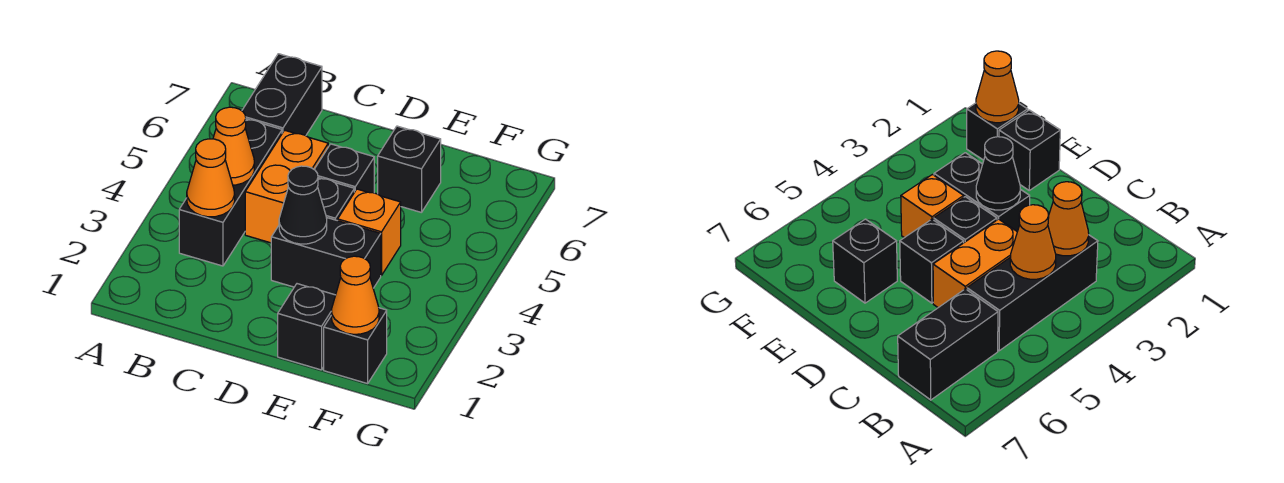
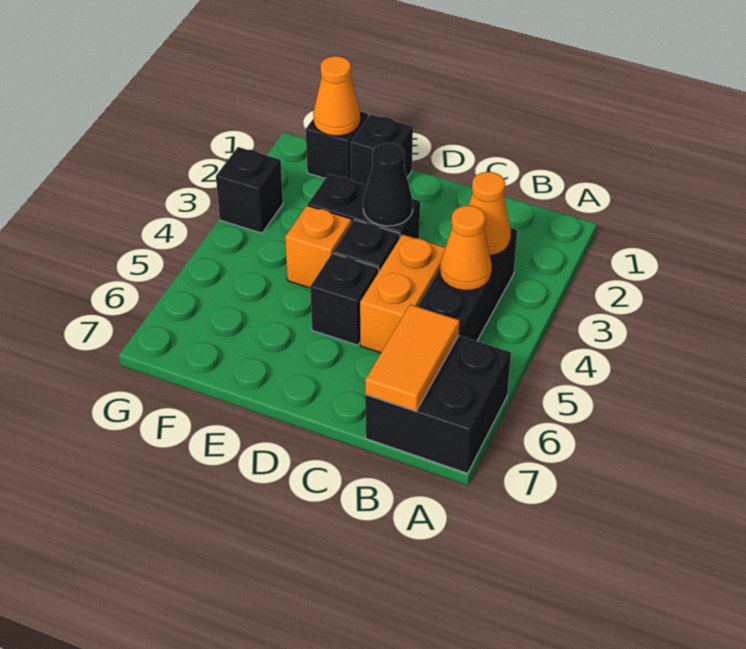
black brick B6:B7 level 1 -> black brick A6:B7 level 1
none -> orange tile B6:B7 level 2
black brick E6 level 1 -> black brick G3 level 1

